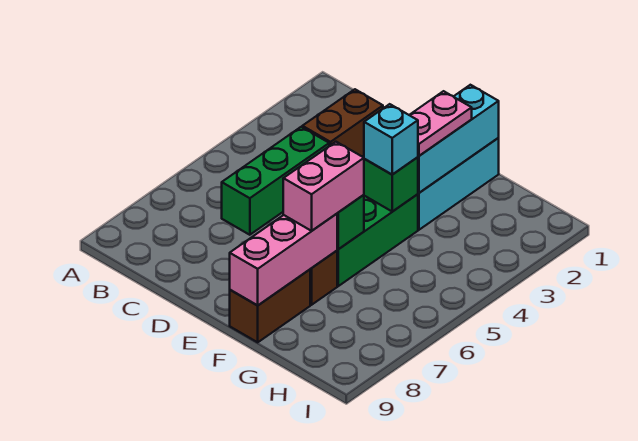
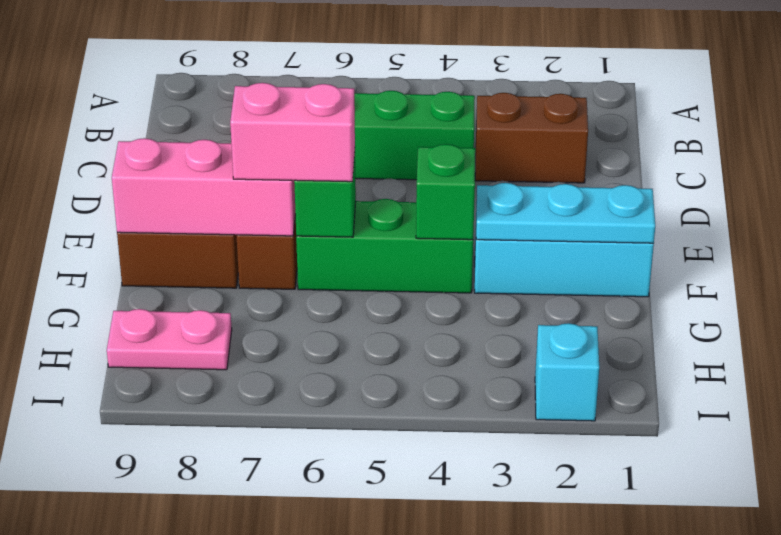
cyan brick F1:F3 level 2 -> cyan plate F1:F3 level 2
pink plate F2:F3 level 3 -> pink plate H8:H9 level 1
cyan brick F4 level 3 -> cyan brick I2 level 1

